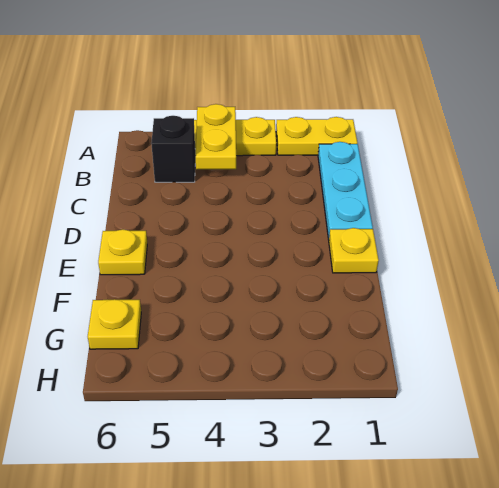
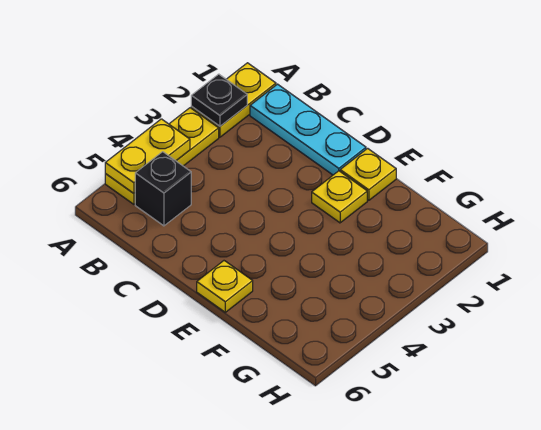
none -> black plate A2 level 2
yellow plate A4:B4 level 2 -> yellow plate A4:A5 level 2
yellow plate G6 level 1 -> yellow plate E2 level 1

